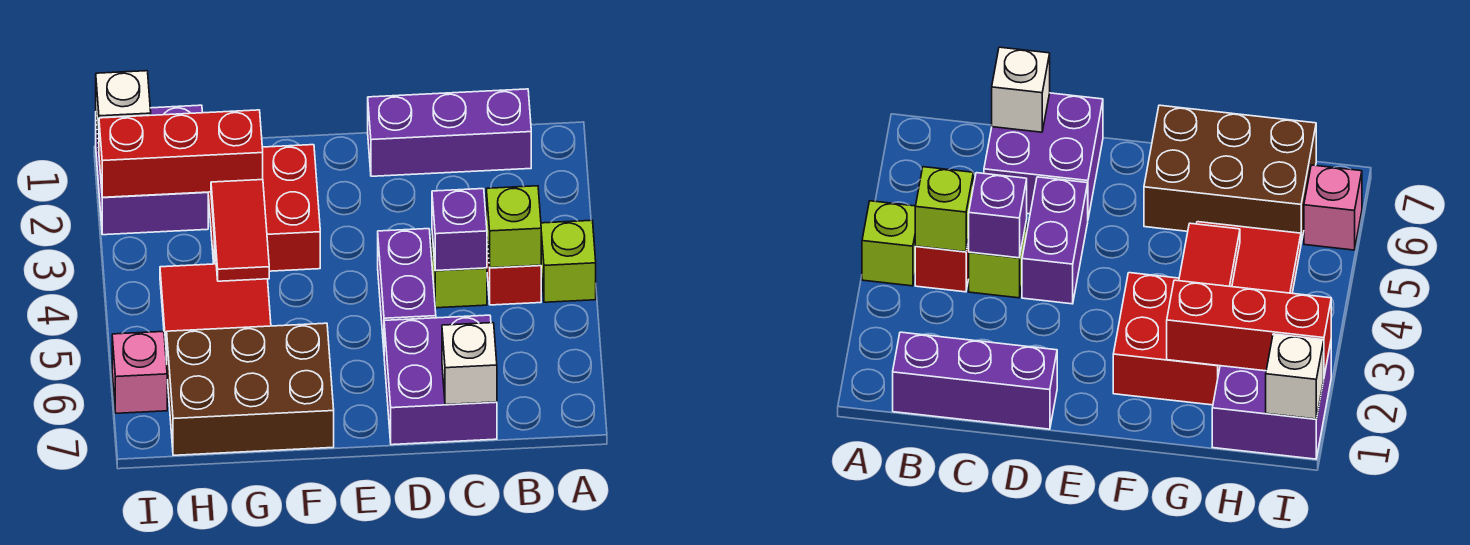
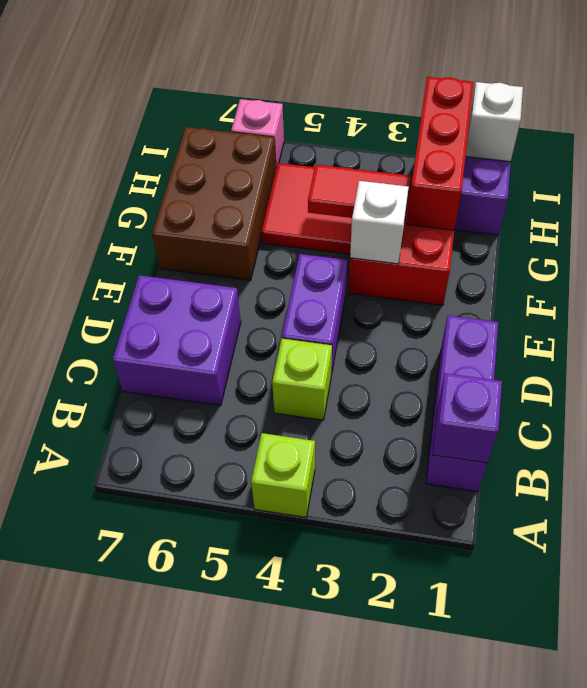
red brick B4 level 1 -> none
lime brick B4 level 2 -> none
purple brick C4 level 2 -> purple brick B1 level 2
white brick C7 level 2 -> white brick F3 level 2
purple brick D4:D5 level 1 -> purple brick D4:E4 level 1

